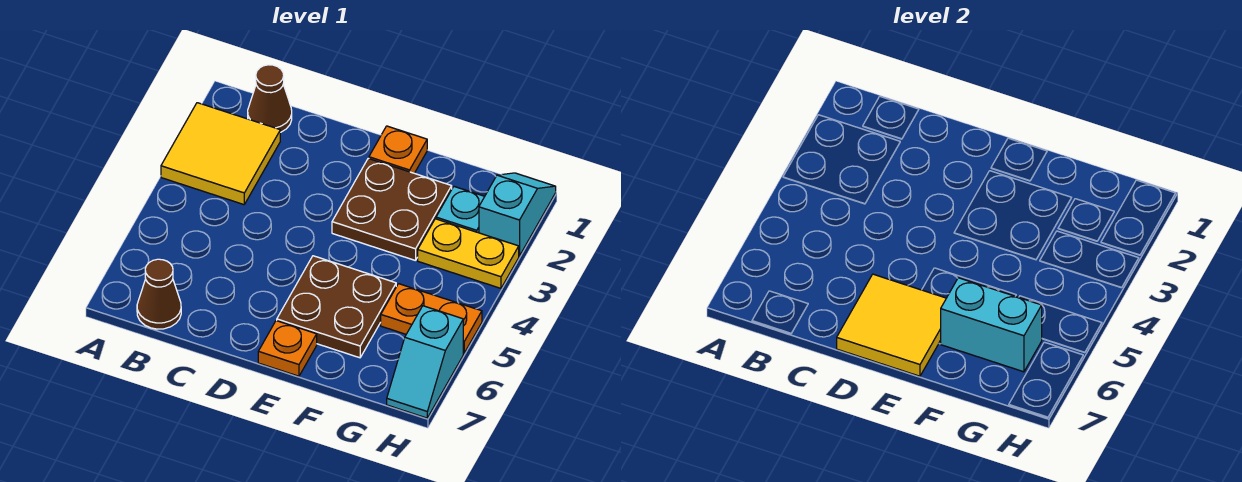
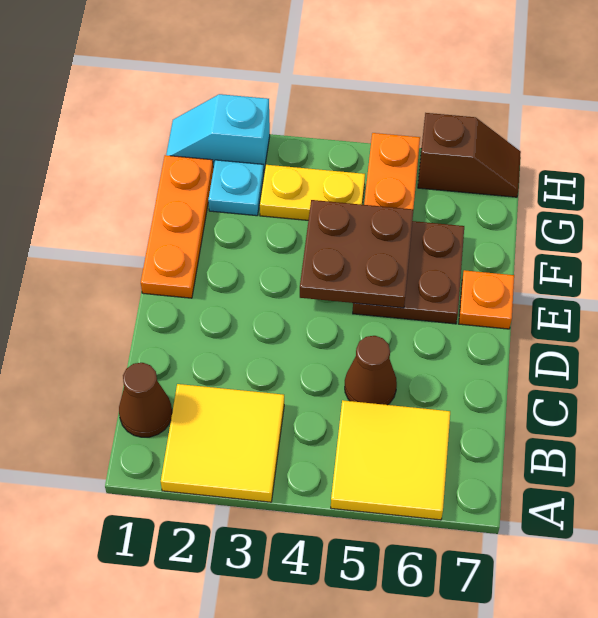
brown cone B7 level 1 -> brown cone C5 level 1
yellow tile D6:E7 level 2 -> yellow tile A5:B6 level 1
orange plate E1 level 1 -> orange plate E1:G1 level 1
brown plate E2:F3 level 1 -> brown plate E4:F5 level 2
cyan brick F6:G6 level 2 -> none
yellow plate G3:H3 level 1 -> yellow plate G3:G4 level 1
cyan slope H6:H7 level 1 top 6 -> brown slope H6:H7 level 1 top 6

